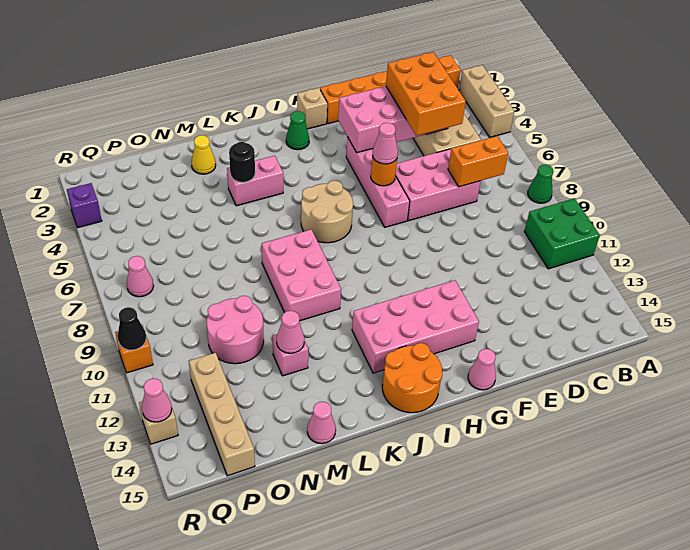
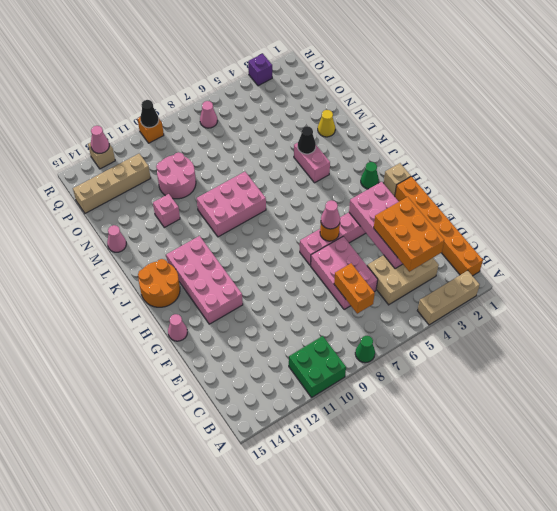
orange brick D3:E5 level 3 -> orange brick C3:E4 level 3
tan round brick I6:J7 level 1 -> none
black round brick L4 level 2 -> black cone L4 level 2
pink cone M12 level 2 -> none

